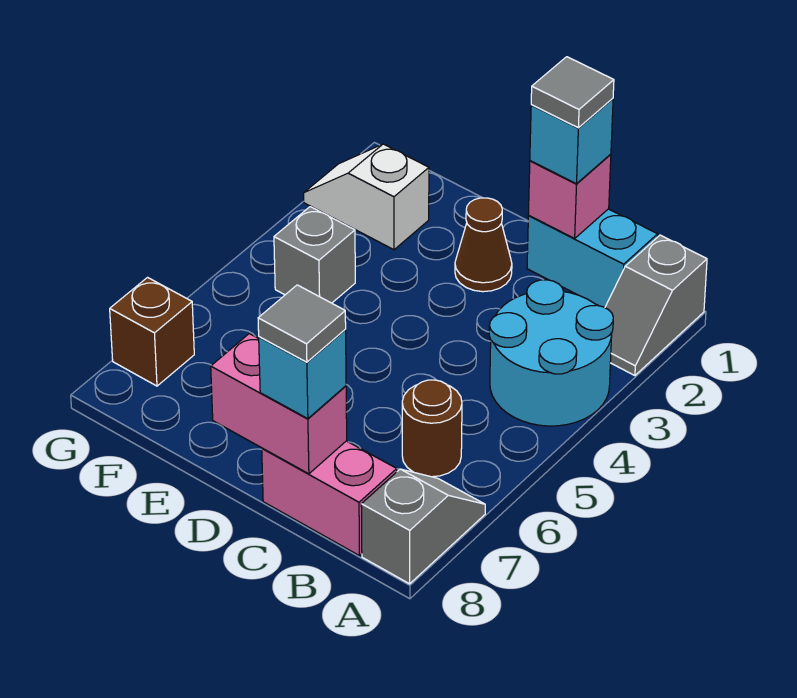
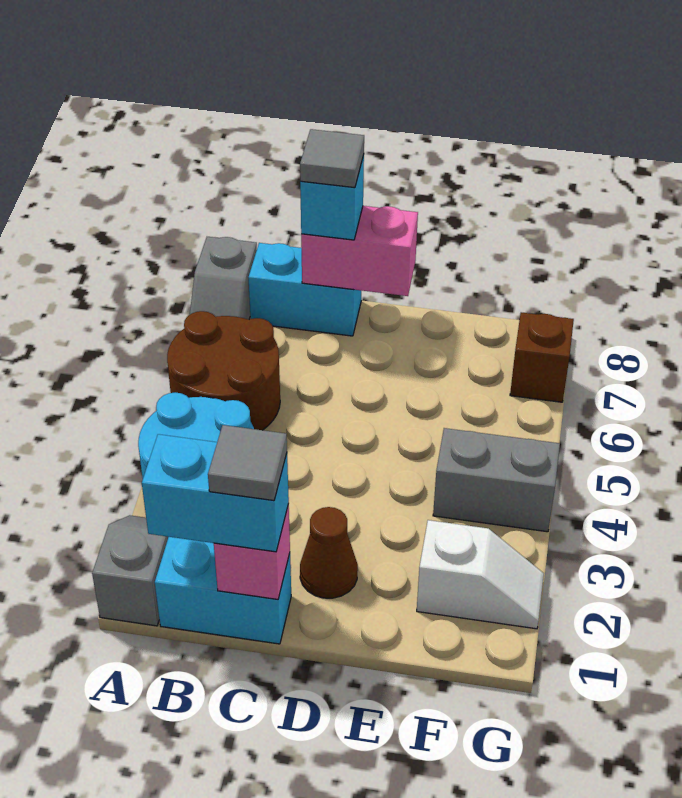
brown round brick B6 level 1 -> brown round brick A5:B6 level 1
pink brick B8:C8 level 1 -> cyan brick B8:C8 level 1
cyan brick C1 level 3 -> cyan brick B1:C1 level 3
grey brick F4 level 1 -> grey brick F4:G4 level 1

